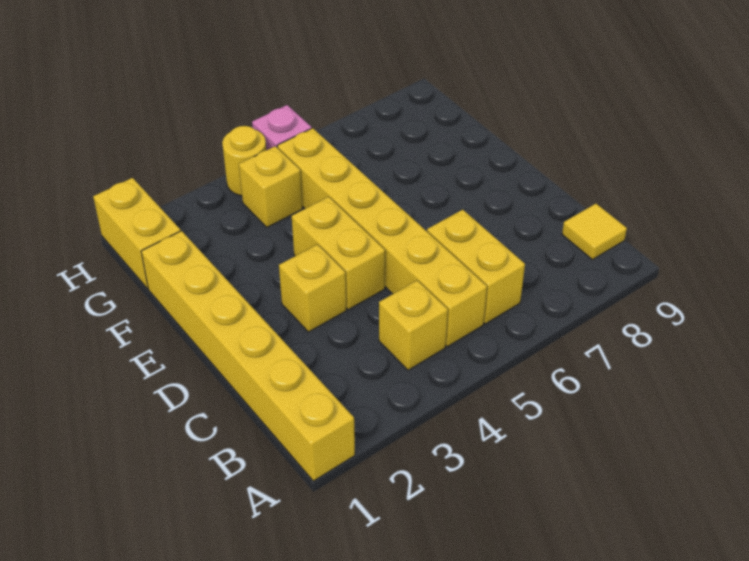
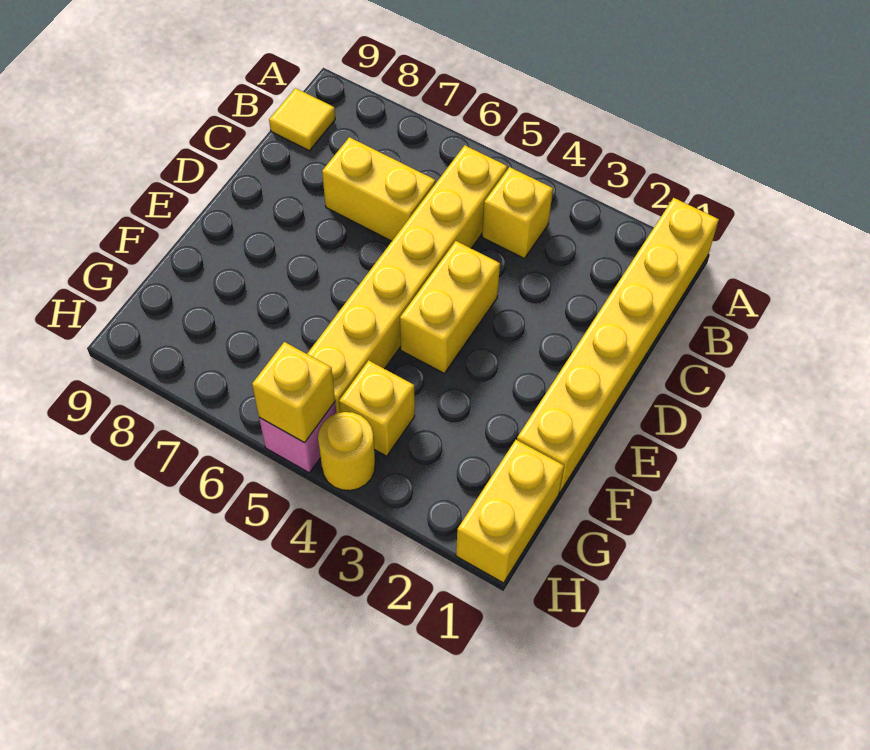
yellow brick B6:C6 level 1 -> yellow brick C6:C7 level 1
yellow brick D3 level 1 -> yellow brick H5 level 2

